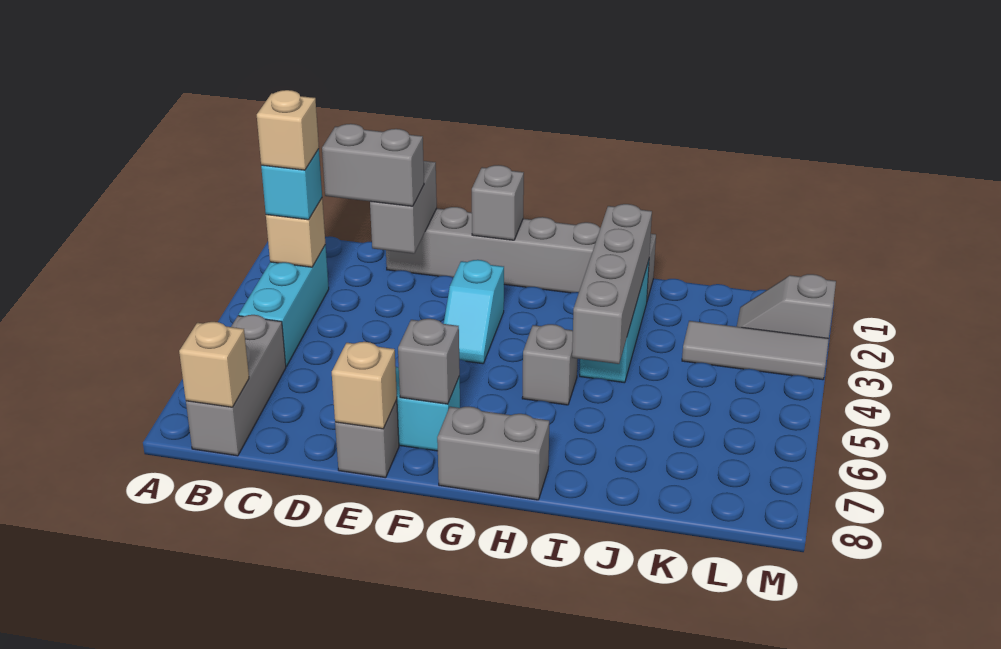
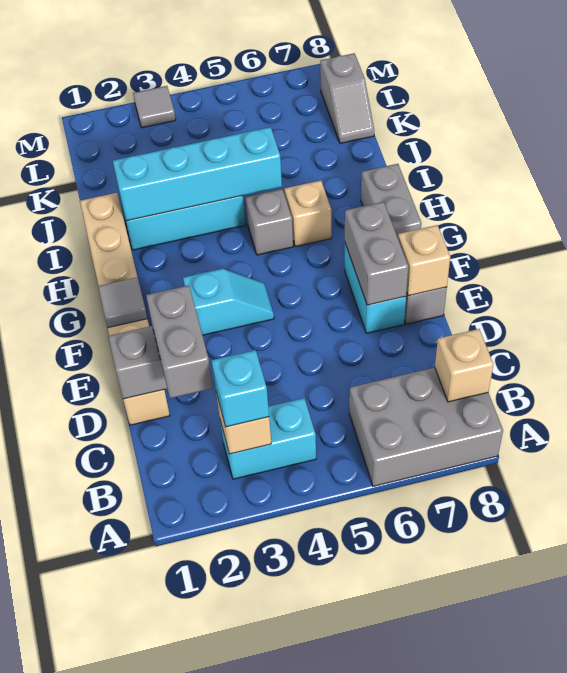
cyan brick B3:B5 level 1 -> cyan brick B3:B4 level 1
tan brick B3 level 4 -> tan brick H6 level 1
grey brick B6:B8 level 1 -> grey brick A6:B8 level 1
grey brick D1:I1 level 1 -> tan brick D1:I1 level 1
grey brick F1 level 2 -> grey tile F1 level 2
grey brick F7 level 2 -> grey brick E7:F7 level 2
grey brick I2:I5 level 2 -> cyan brick I2:I5 level 2
grey tile K3:M3 level 1 -> grey tile M3 level 1
grey slope L2:M2 level 1 top M -> grey slope K8:L8 level 1 top L

